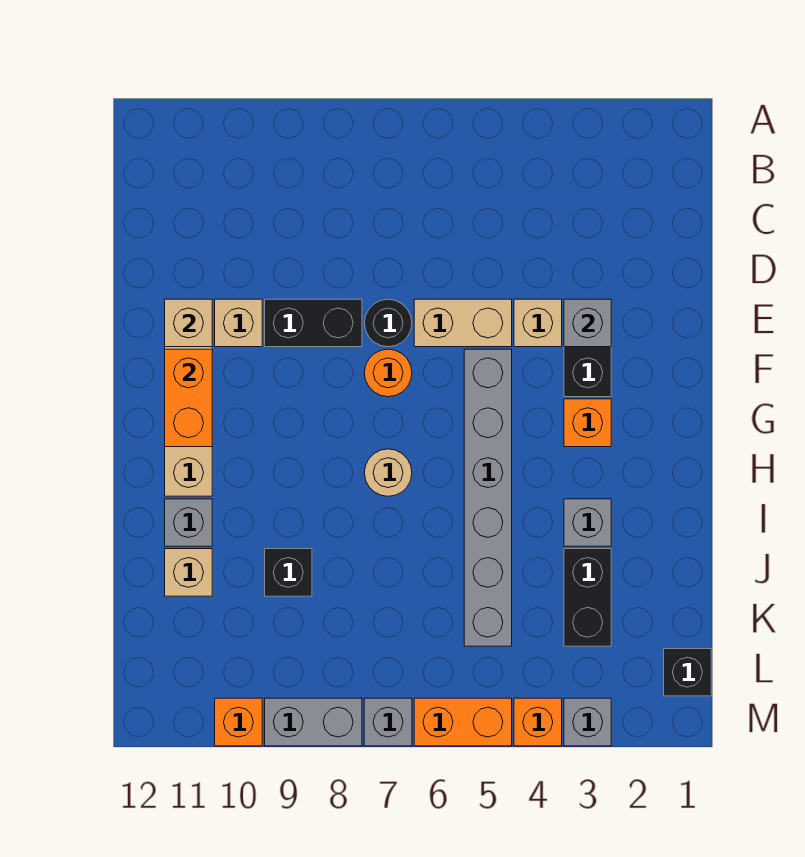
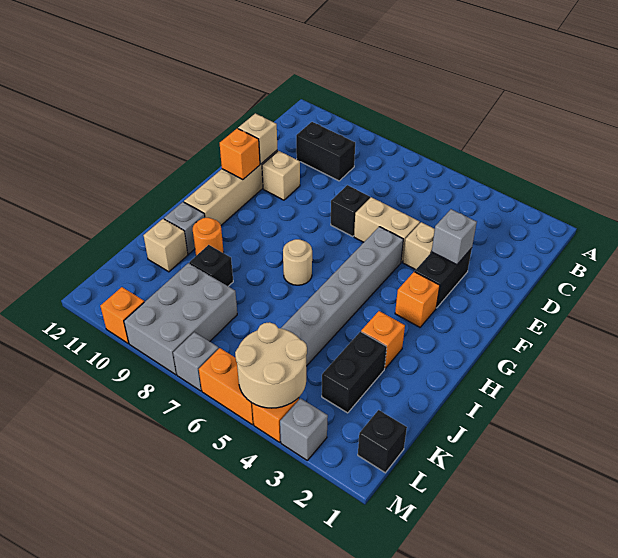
black round brick E7 level 1 -> black brick E7 level 1
black brick E8:E9 level 1 -> black brick C9:C10 level 1
orange round brick F7 level 1 -> orange round brick I10 level 1
orange brick F11:G11 level 2 -> orange brick F11 level 2
grey brick I3 level 1 -> orange brick I3 level 1
none -> tan round brick L4:M5 level 2
grey brick M8:M9 level 1 -> grey brick K8:M9 level 1

